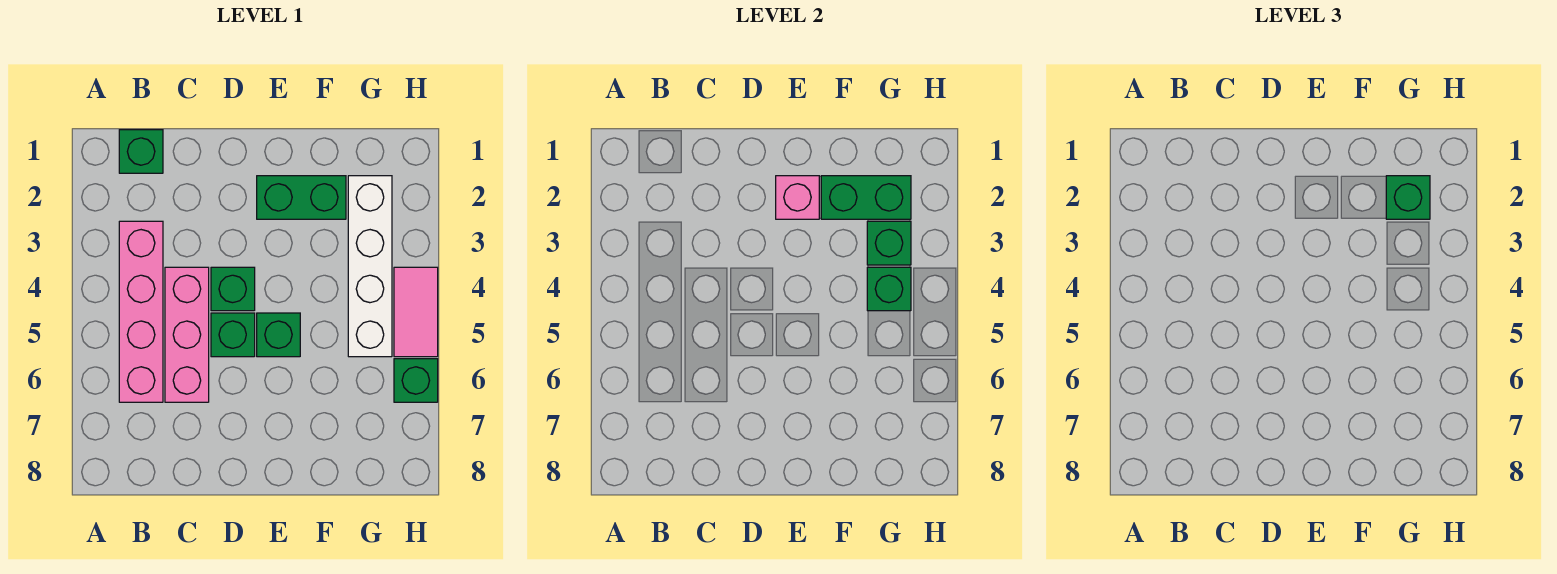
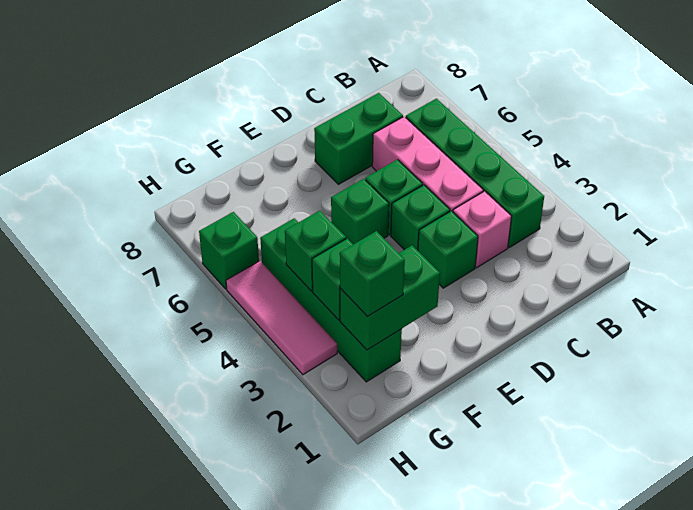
green brick B1 level 1 -> green brick D3 level 1
pink brick B3:B6 level 1 -> green brick B3:B6 level 1
green brick E2:F2 level 1 -> green brick C7:D7 level 1
pink brick E2 level 2 -> pink brick C3 level 1
white brick G2:G5 level 1 -> green brick G2:G5 level 1
pink tile H4:H5 level 1 -> pink tile H3:H5 level 1

